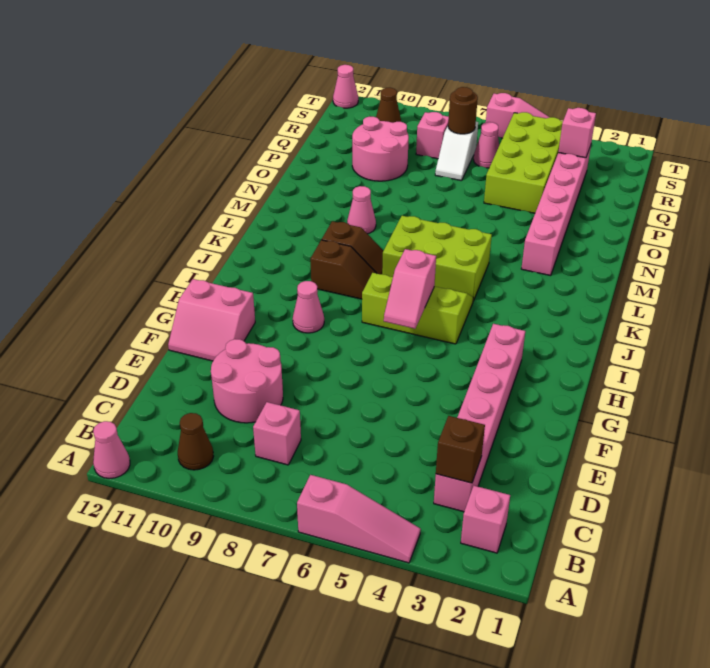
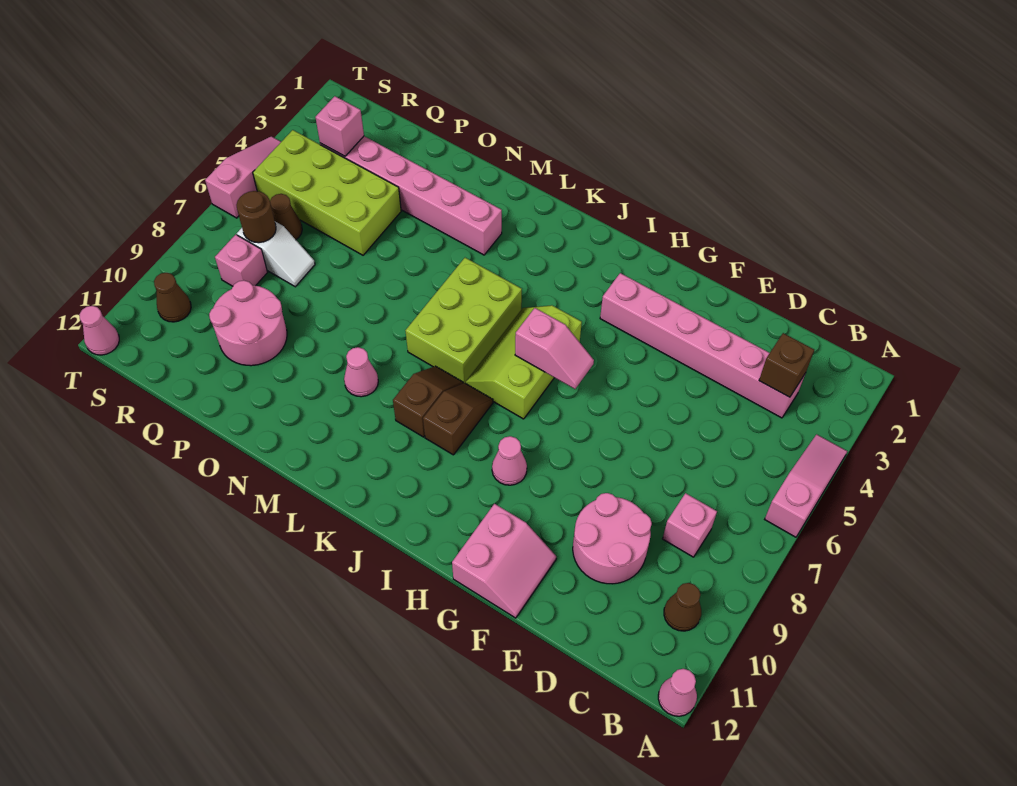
pink brick B2 level 1 -> none
pink cone R6 level 1 -> brown cone R6 level 1

